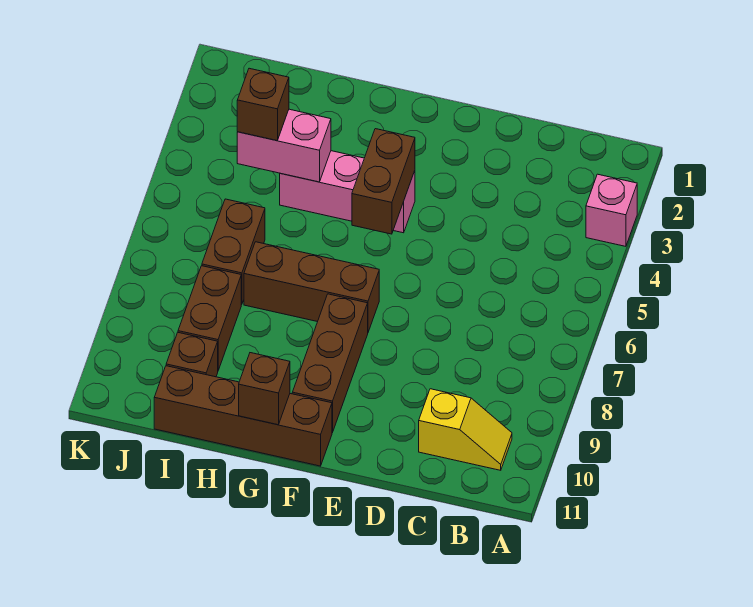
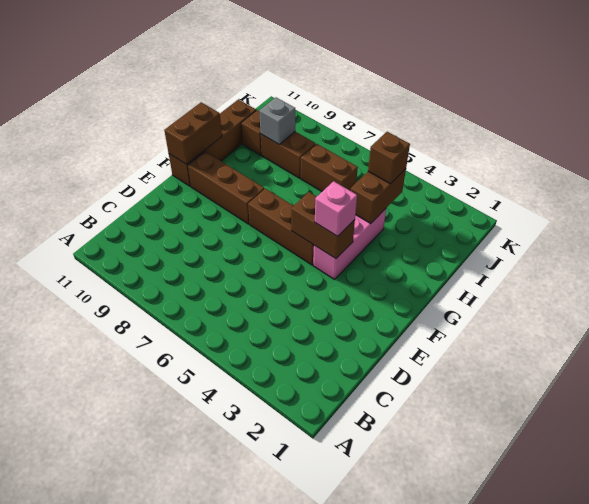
pink brick A3 level 1 -> pink brick F4 level 3
yellow slope B10:C10 level 1 top C -> none
brown brick F7:H7 level 1 -> brown brick F5:F7 level 1
brown brick G11 level 2 -> brown brick F11:G11 level 2
pink brick H4:I4 level 2 -> brown brick H4:I4 level 2
none -> grey brick I9 level 2

